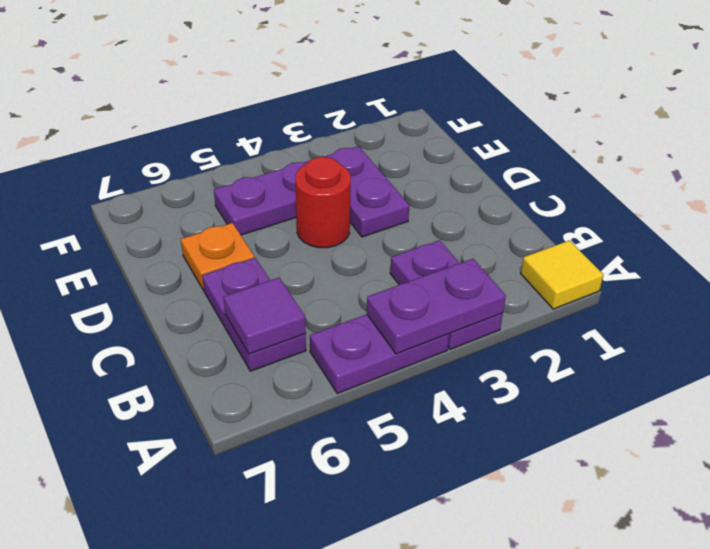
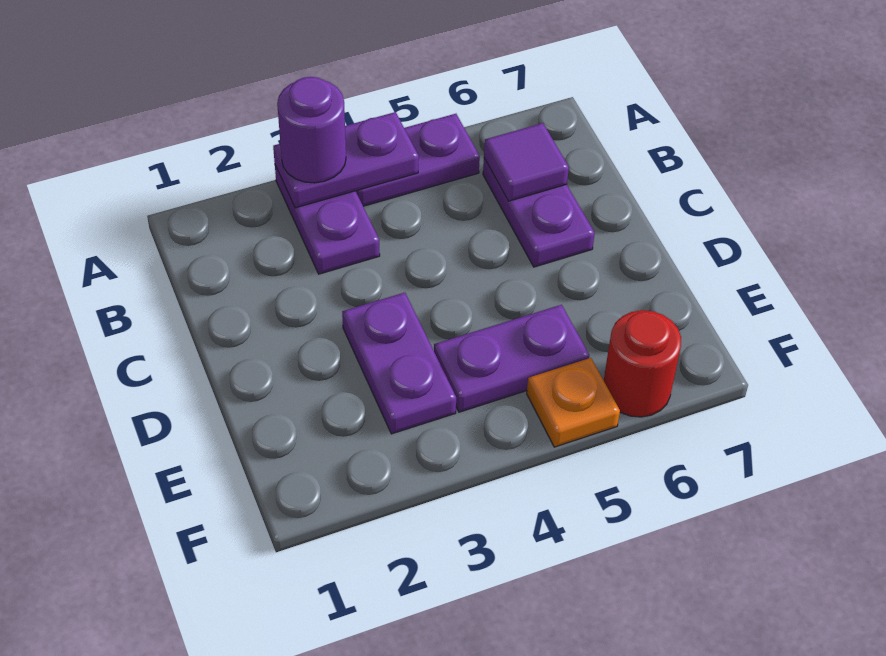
yellow tile A1 level 1 -> none
none -> purple round brick A3 level 3
red round brick D4 level 1 -> red round brick F6 level 1
orange plate D6 level 1 -> orange plate F5 level 1

